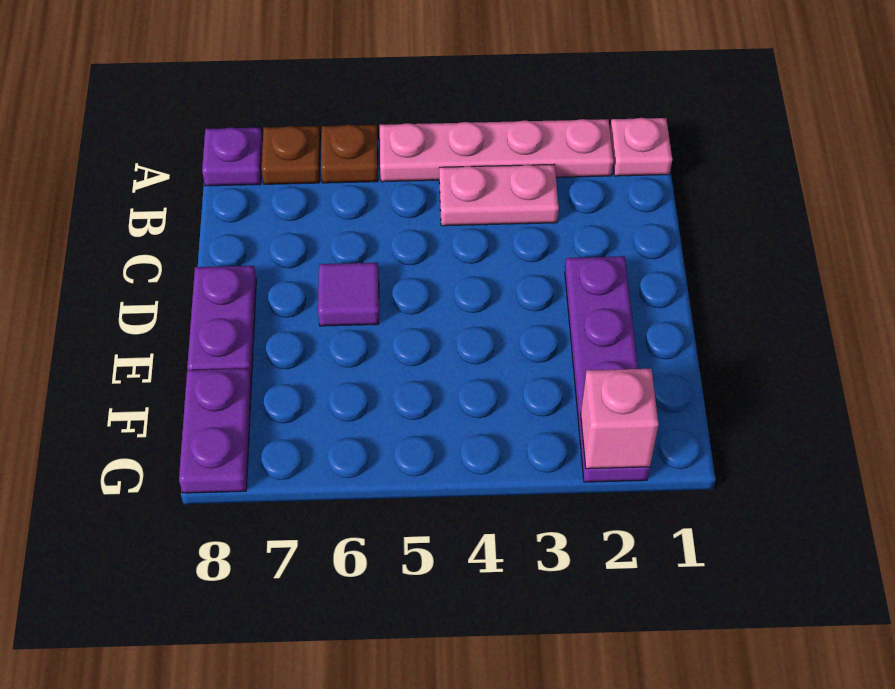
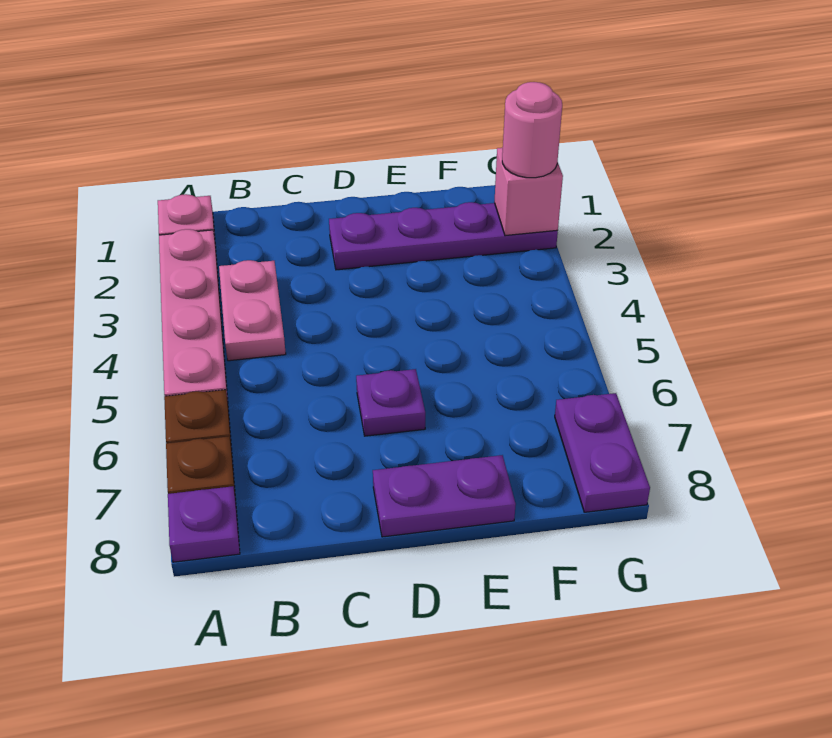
purple tile D6 level 1 -> purple plate D6 level 1
purple plate F8:G8 level 1 -> purple plate G7:G8 level 1
none -> pink round brick G2 level 3

